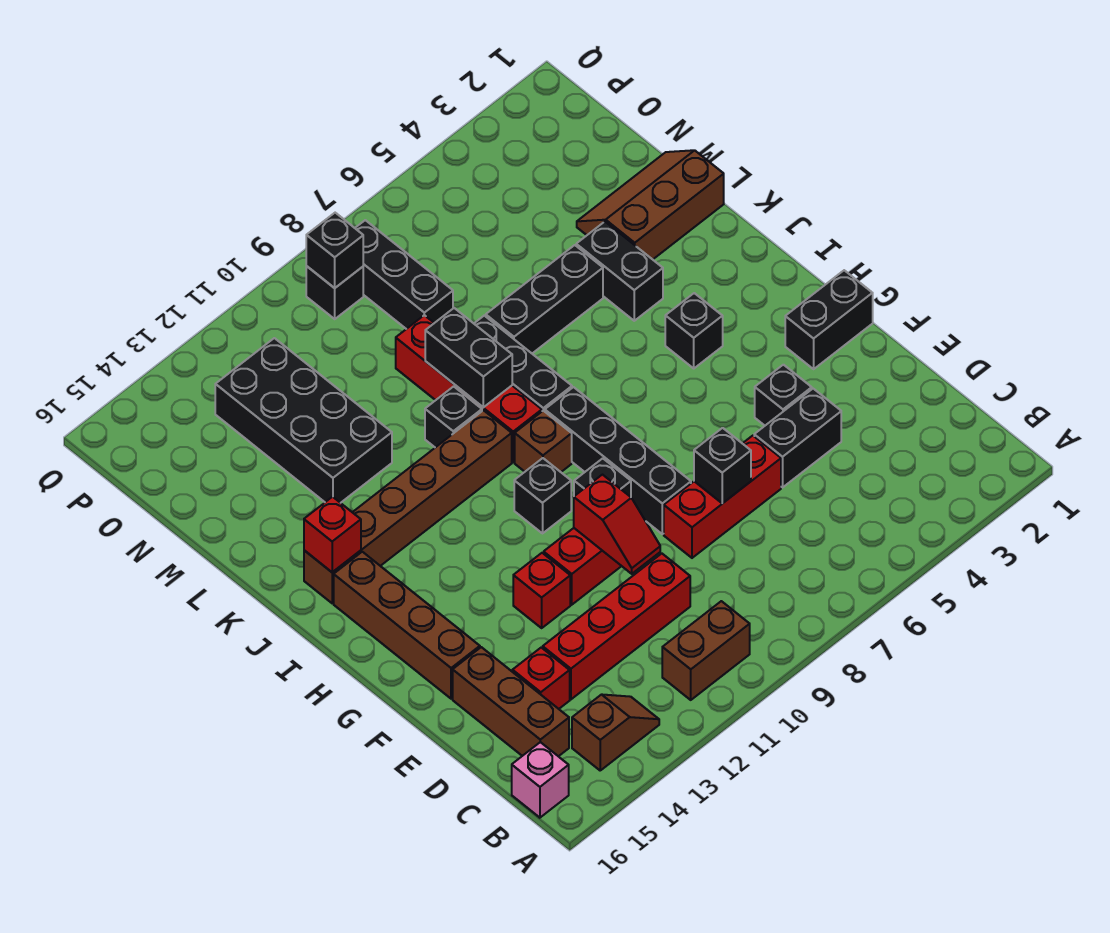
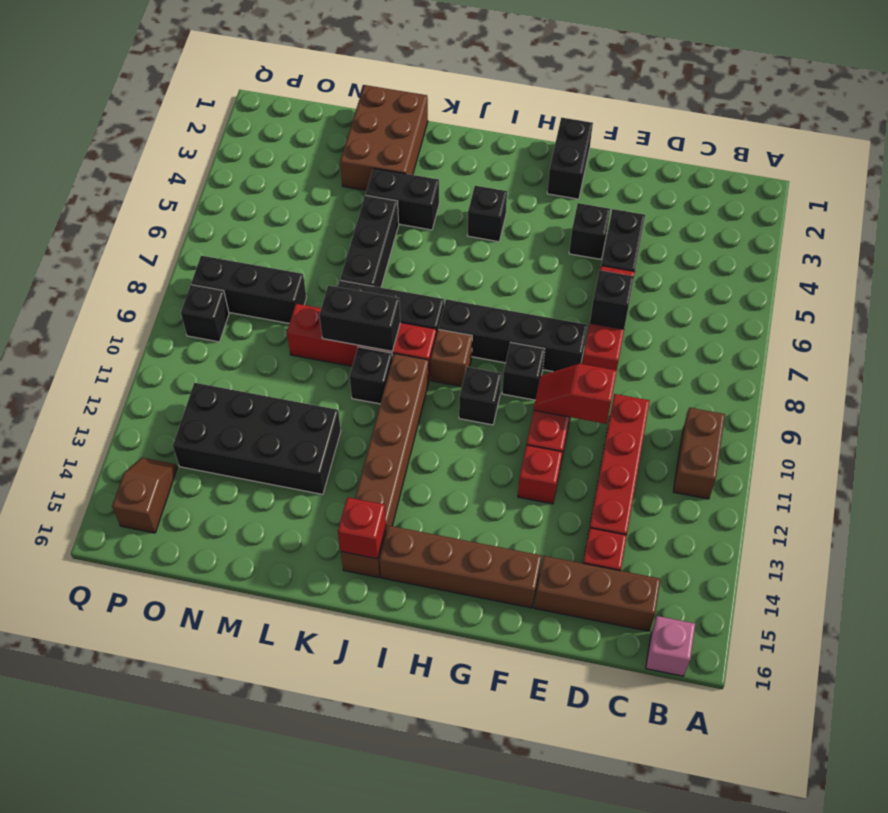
brown slope B13:B14 level 1 top 14 -> brown slope P14:P15 level 1 top 15
red slope E10:F10 level 2 top F -> red slope E10:F10 level 2 top E
brown slope L1:M3 level 1 top L -> brown brick L1:M3 level 1
black brick P9 level 2 -> none

